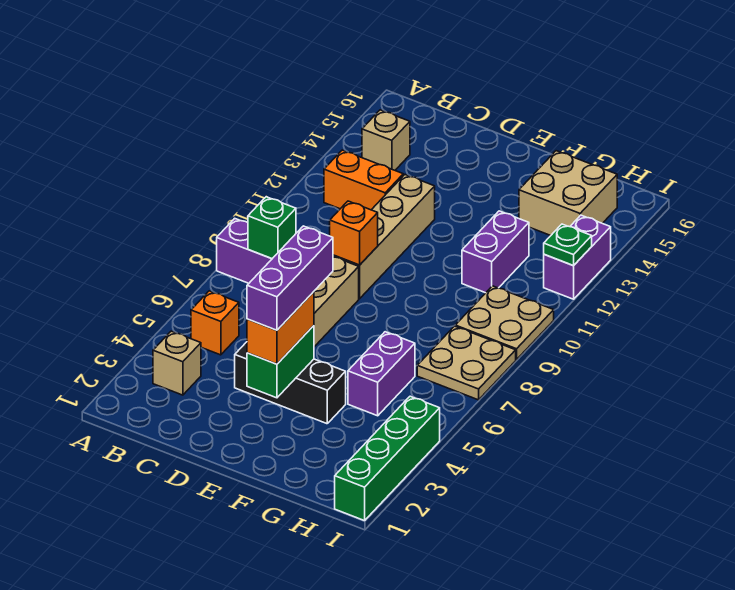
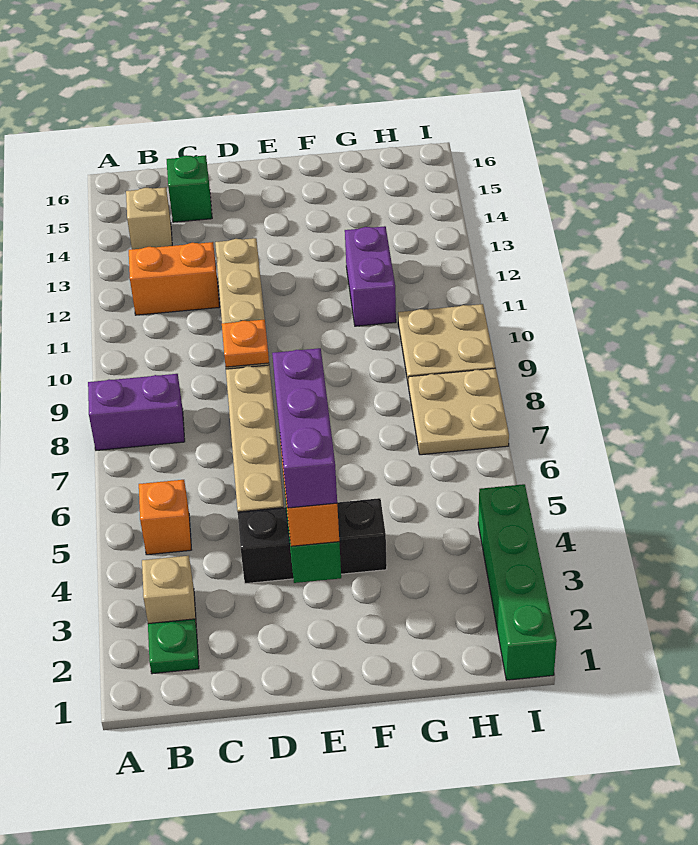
green brick B8 level 2 -> green brick C15 level 1
orange brick D9 level 2 -> orange plate D9 level 2
purple brick G5:G6 level 1 -> none
tan brick G14:H15 level 1 -> none
purple brick I12:I13 level 1 -> none
green plate I12 level 2 -> green plate B2 level 1

